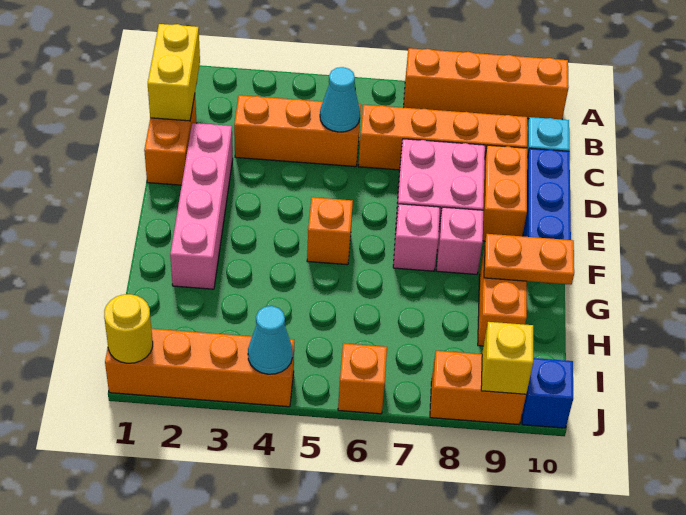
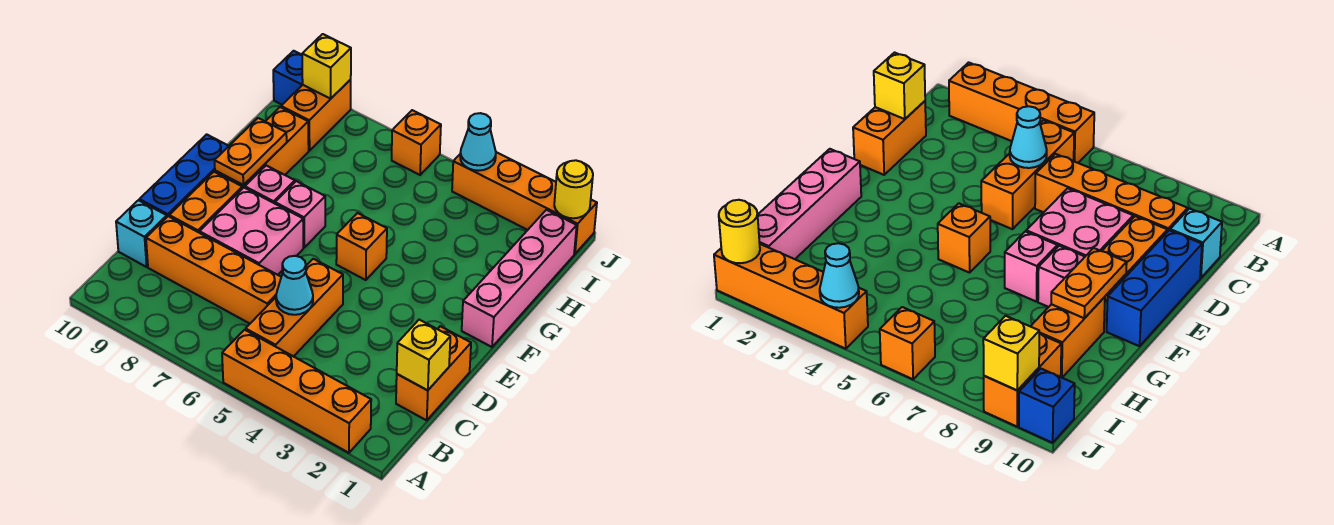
orange brick A7:A10 level 1 -> orange brick A2:A5 level 1
yellow brick B1:C1 level 2 -> yellow brick C1 level 2
orange brick C3:C5 level 1 -> orange brick B5:D5 level 1
pink brick D2:G2 level 1 -> pink brick F1:I1 level 1
orange plate G9:G10 level 2 -> orange plate F9:G9 level 2
orange brick J8:J9 level 1 -> orange brick I9:J9 level 1

